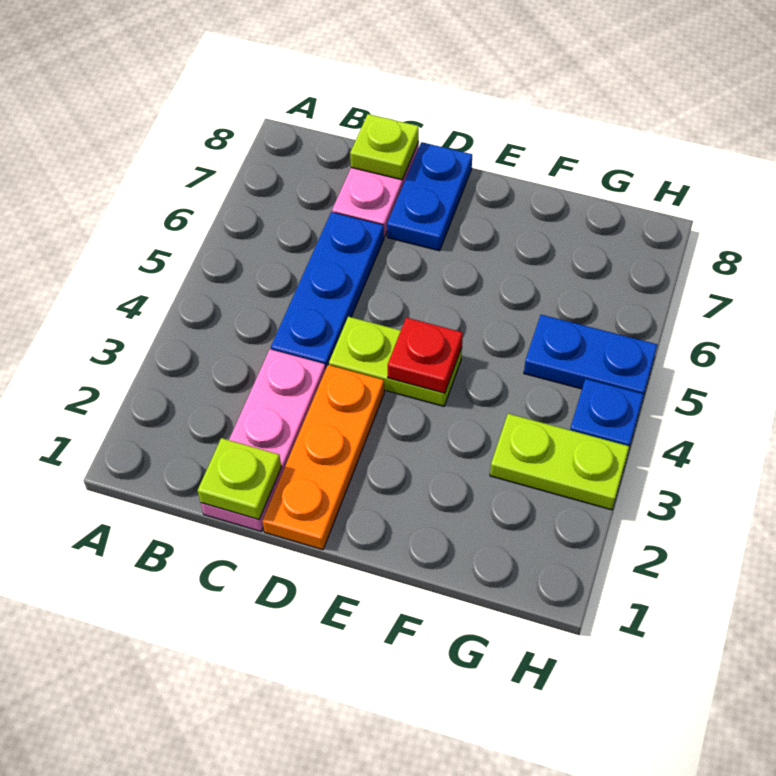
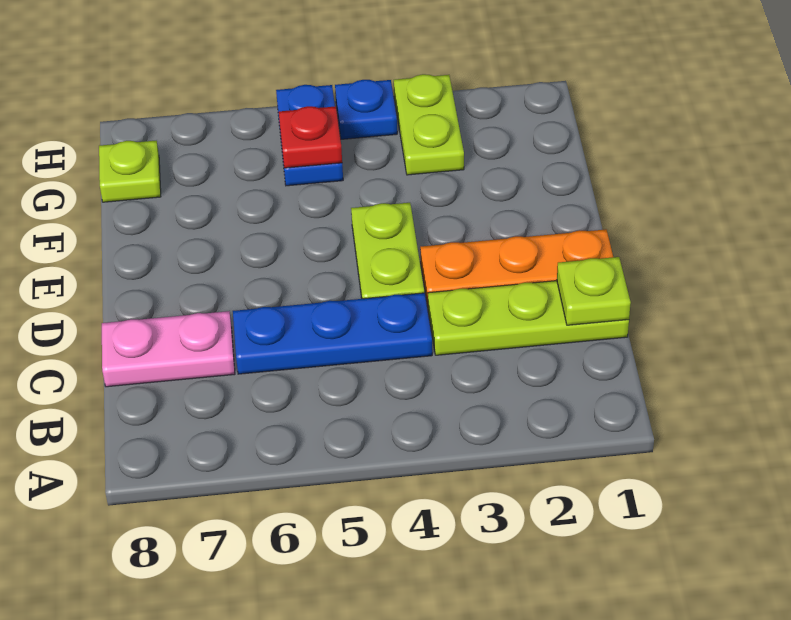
pink plate C1:C3 level 1 -> lime plate C1:C3 level 1
lime plate C8 level 2 -> lime plate G8 level 1
blue plate D7:D8 level 1 -> none
red plate E4 level 2 -> red plate G5 level 2

